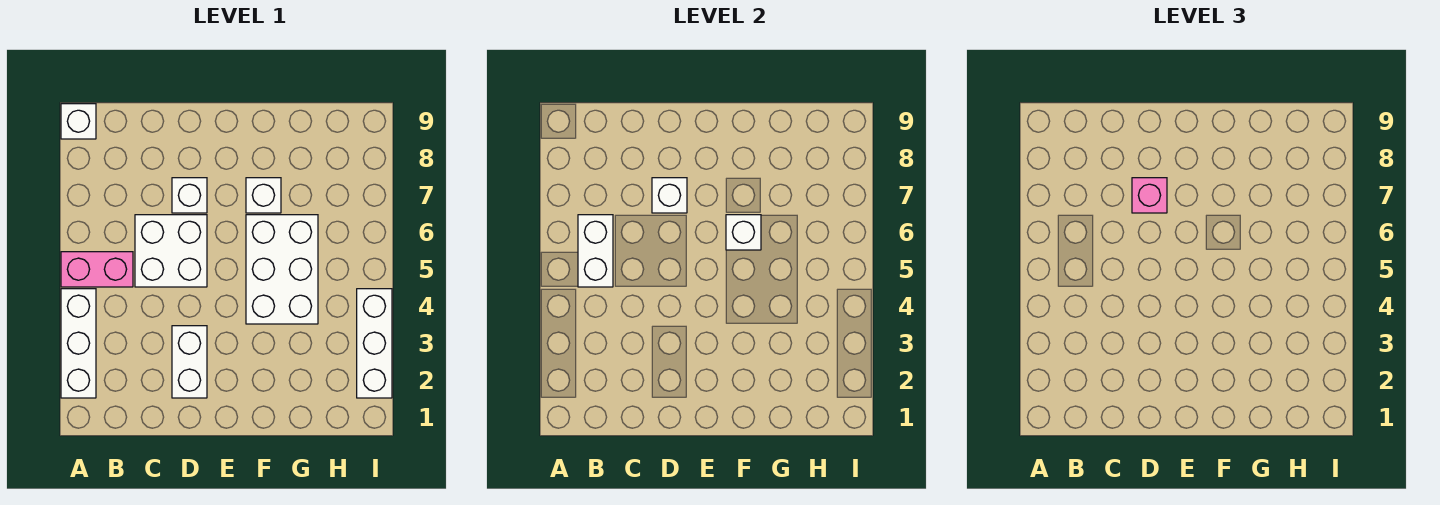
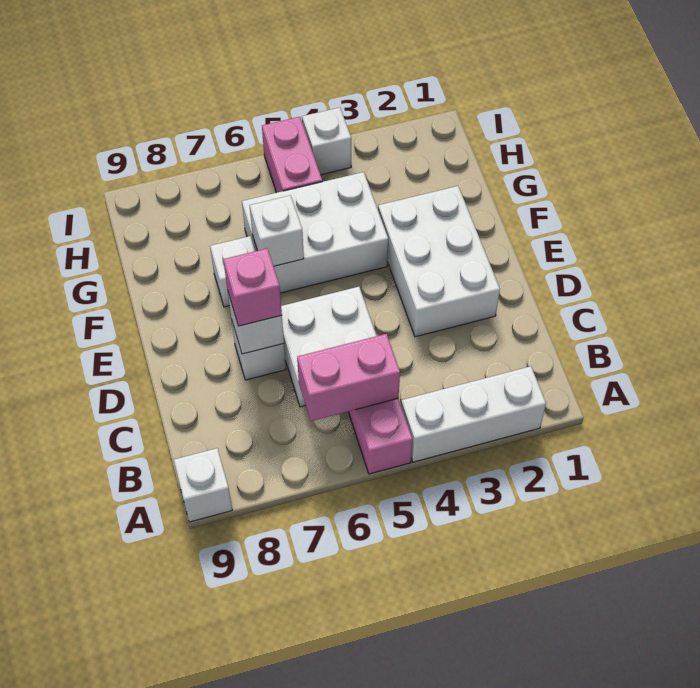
white brick B5:B6 level 2 -> pink brick B5:B6 level 2
white brick D2:D3 level 1 -> white brick D2:F3 level 1
none -> pink brick H5:I5 level 1
white brick I2:I4 level 1 -> white brick I4 level 1

